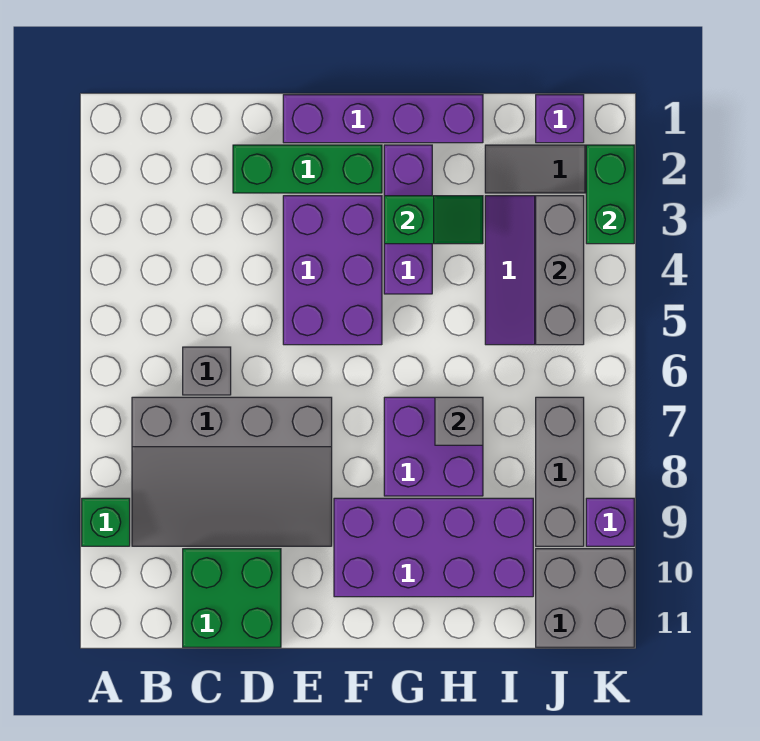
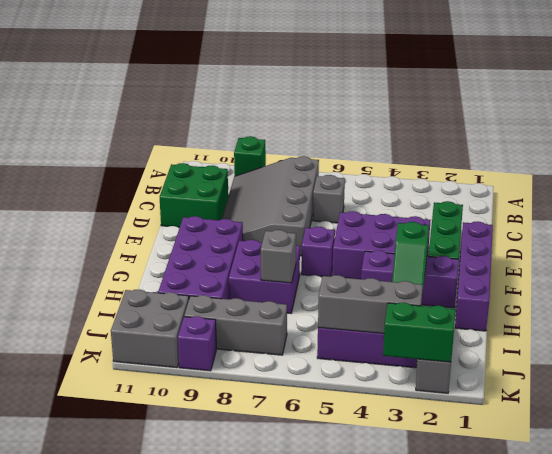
purple brick J1 level 1 -> purple brick F6 level 1

